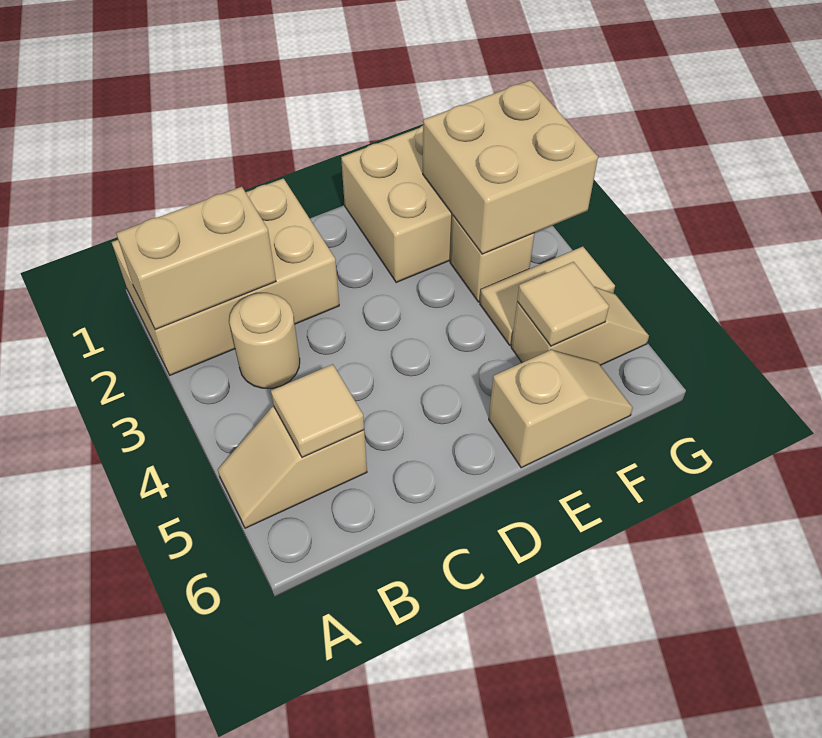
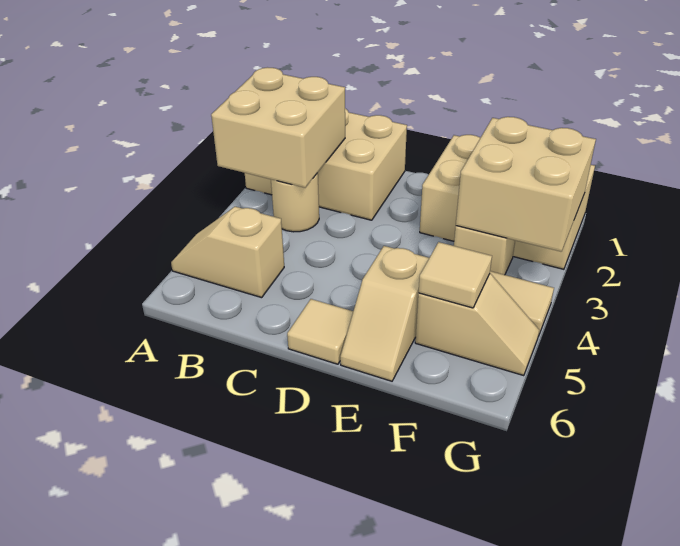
tan brick A2:B2 level 2 -> tan brick A2:B3 level 2
tan tile B5 level 2 -> tan tile D6 level 1
tan slope E6:F6 level 1 top E -> tan slope E5:E6 level 1 top 5

